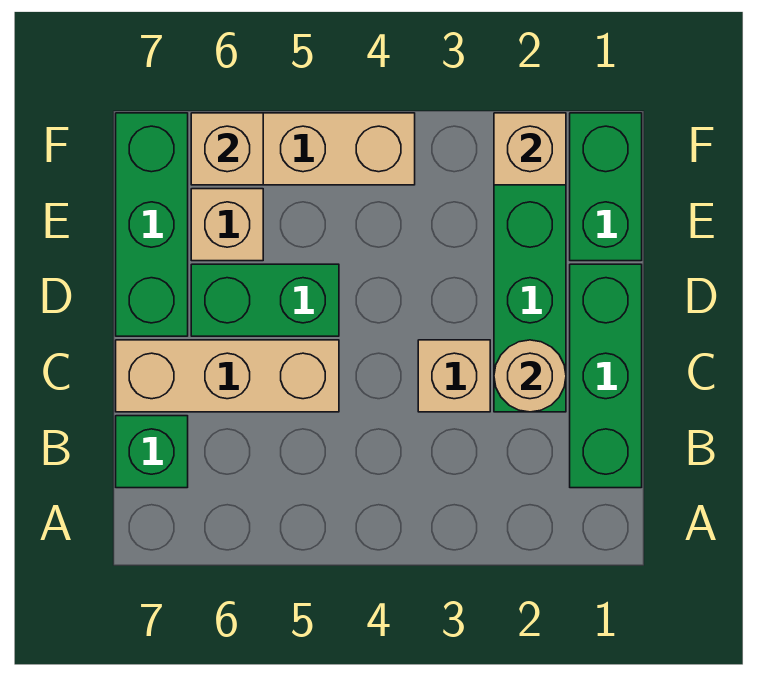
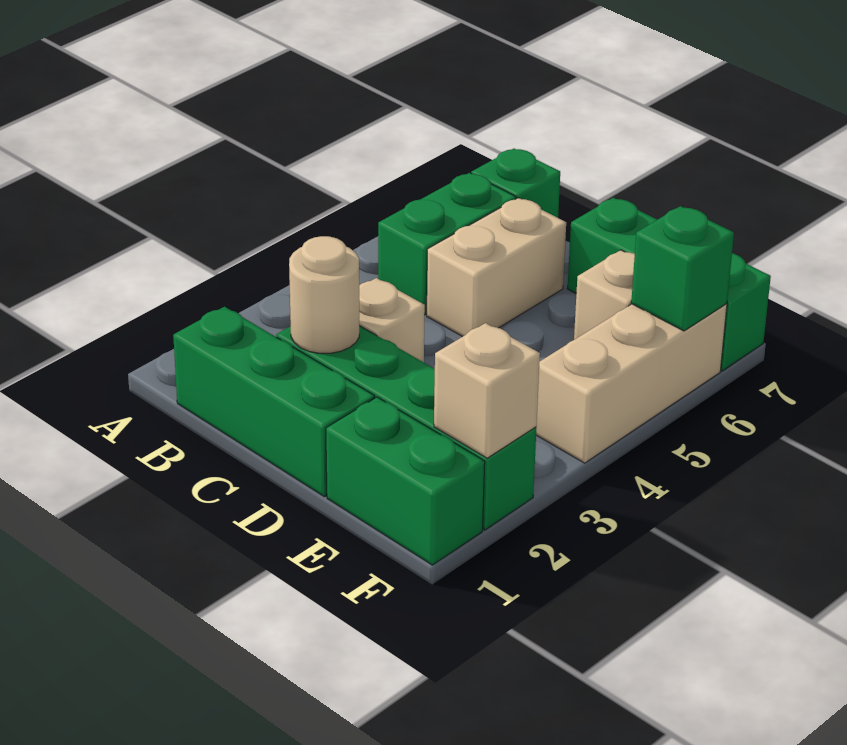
tan brick C5:C7 level 1 -> tan brick C5:C6 level 1
green brick D5:D6 level 1 -> green brick B5:B6 level 1
tan brick F6 level 2 -> green brick F6 level 2

